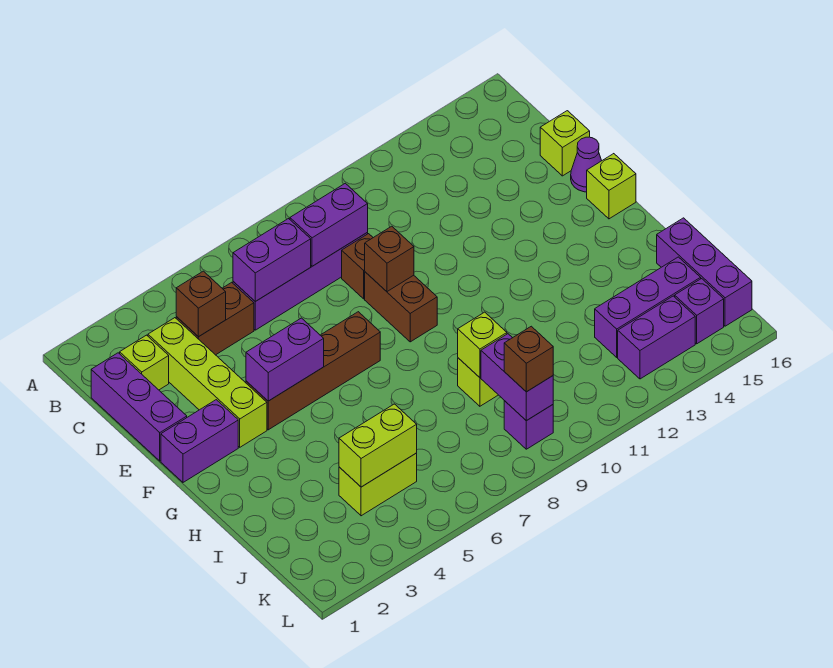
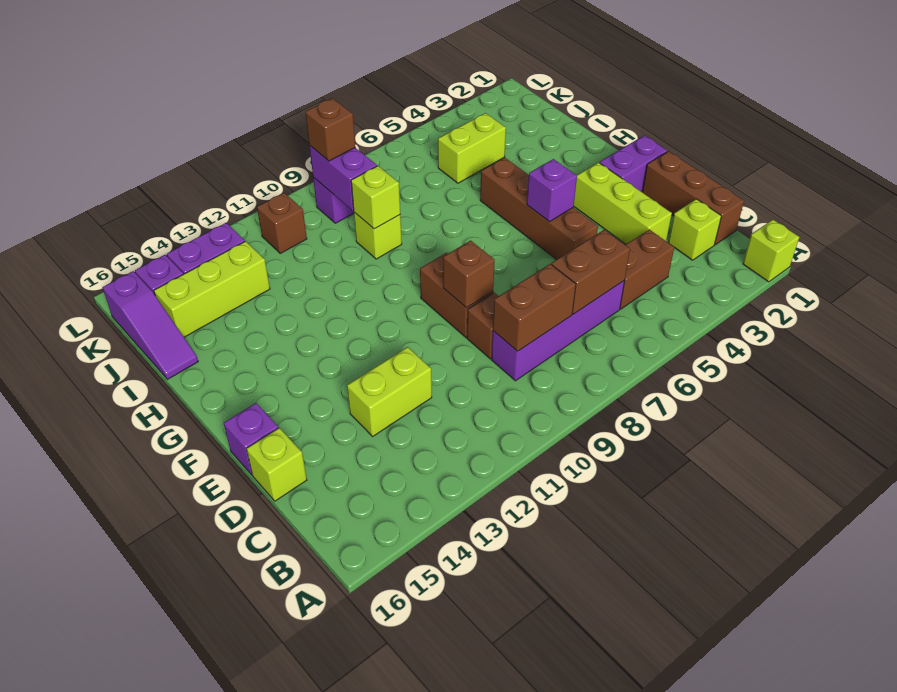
purple brick C1:E1 level 1 -> brown brick C1:E1 level 1
lime brick C3:F3 level 1 -> lime brick D3:F3 level 1
brown brick C4 level 2 -> brown brick K11 level 1
purple brick C6:C7 level 2 -> brown brick C6:C7 level 2
purple brick C8:C9 level 2 -> brown brick C8:C9 level 2
purple cone E16 level 1 -> purple brick E16 level 1
brown brick F4:F7 level 1 -> brown brick E5:H5 level 1
purple brick F4:F5 level 2 -> purple brick F5 level 2
lime brick F16 level 1 -> lime brick A1 level 1
purple brick I16:K16 level 1 -> purple slope I16:K16 level 1 top K
lime brick J4:J5 level 2 -> lime brick D12:D13 level 1
purple brick J13:J15 level 1 -> lime brick J13:J15 level 1

